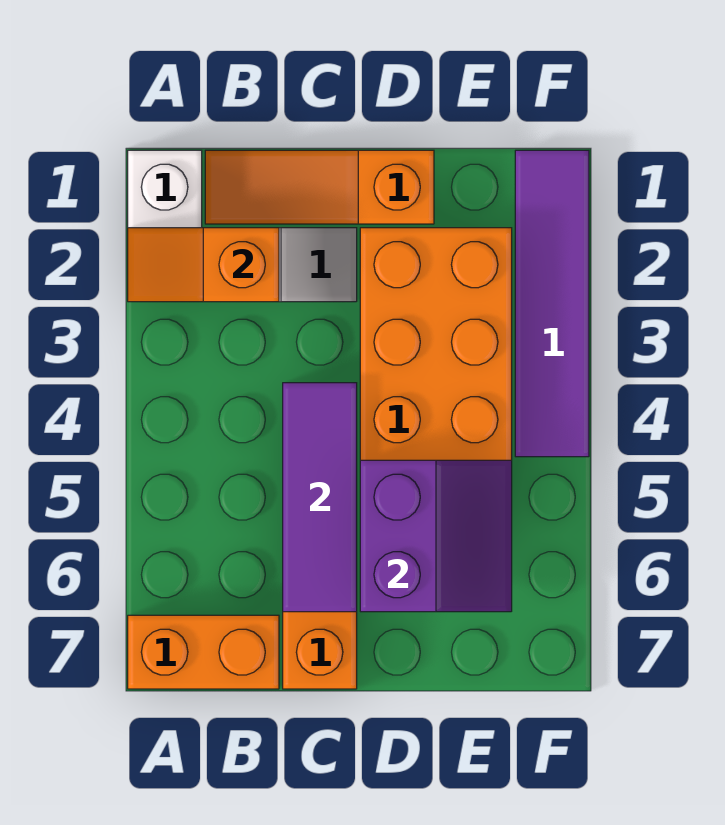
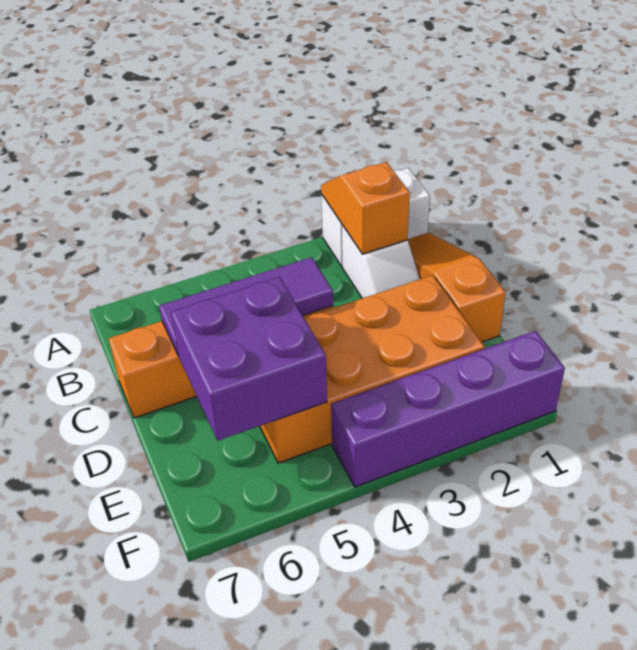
orange brick A7:B7 level 1 -> none
purple slope D5:E6 level 2 top D -> purple brick D5:E6 level 2
purple tile F1:F4 level 1 -> purple brick F1:F4 level 1

